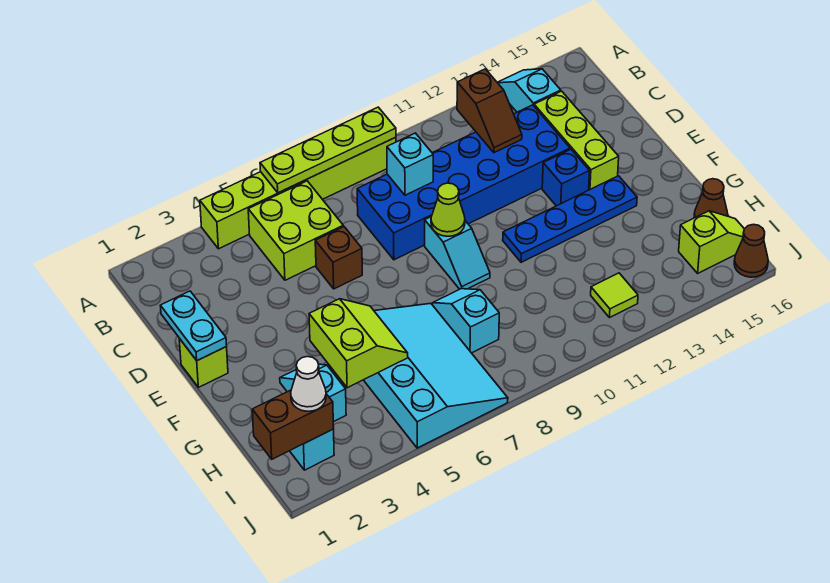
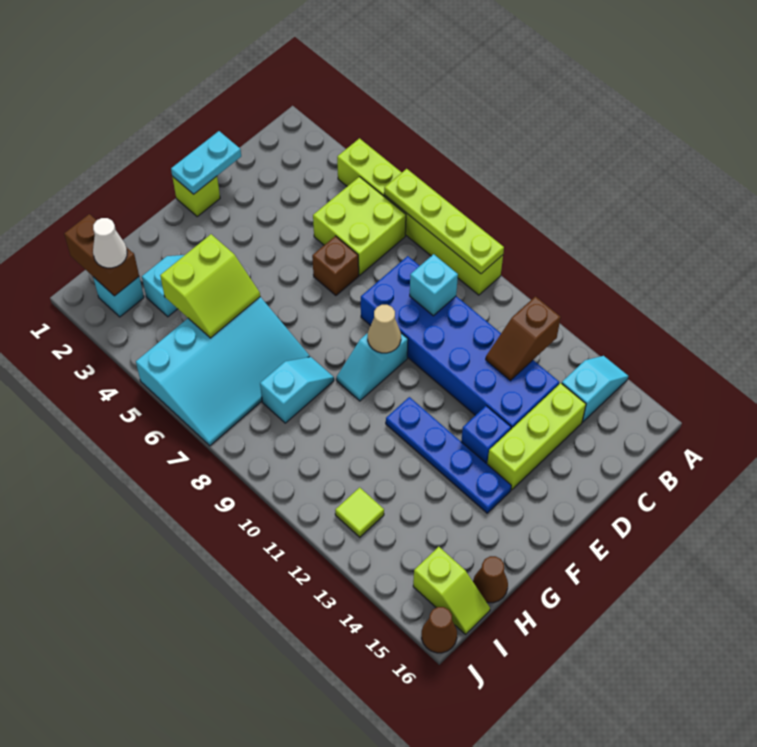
lime cone E9 level 2 -> tan cone E9 level 2

